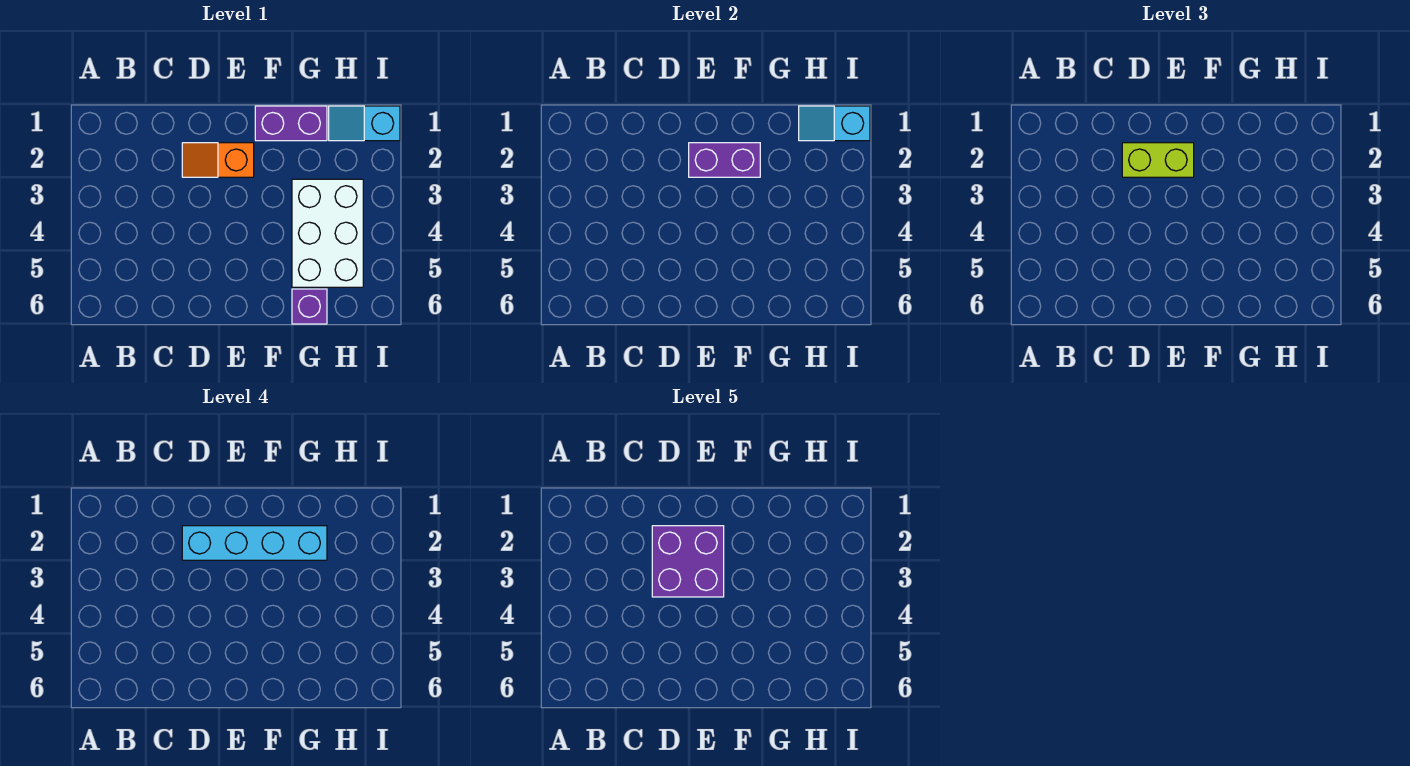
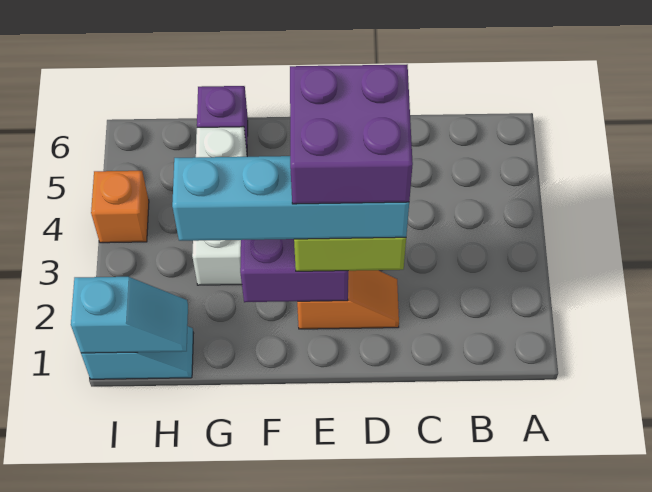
purple brick F1:G1 level 1 -> none
white brick G3:H5 level 1 -> white brick G3:G5 level 1
none -> orange brick I4 level 1

